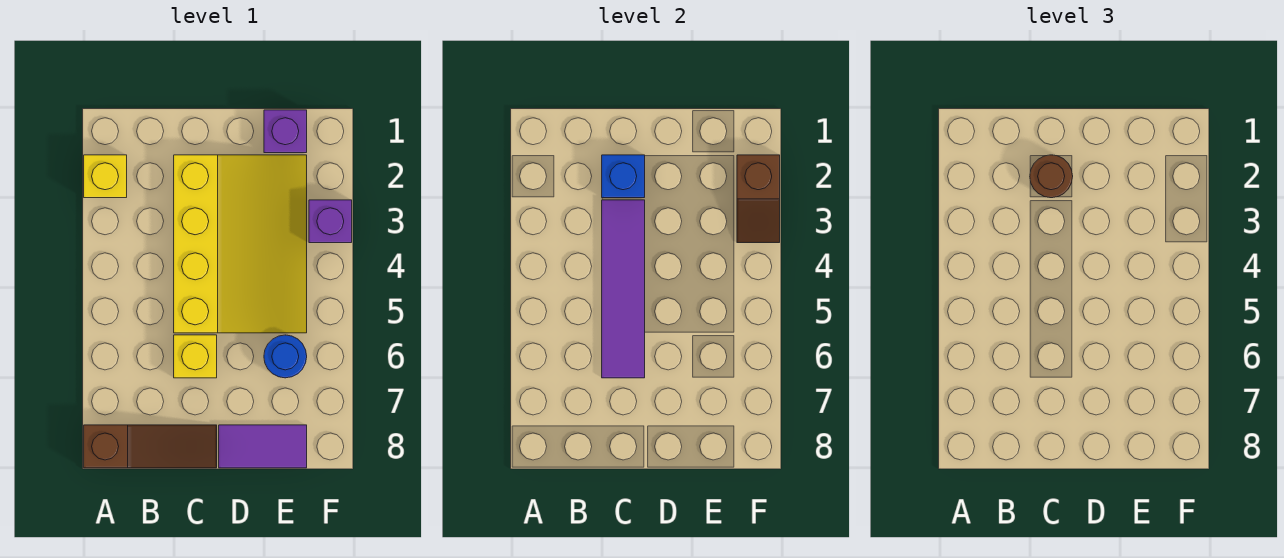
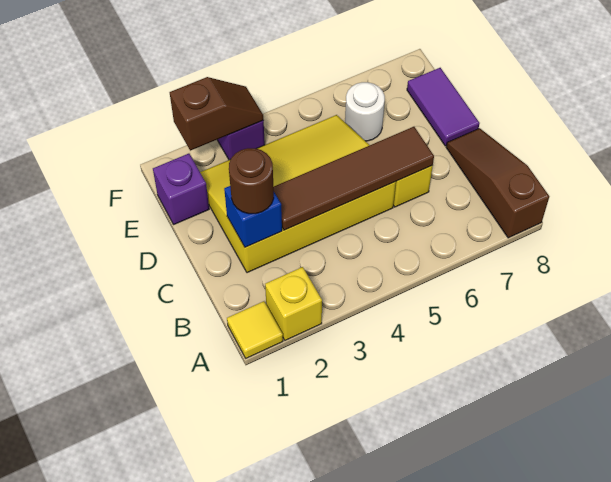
none -> yellow tile A1 level 1
purple tile C3:C6 level 2 -> brown tile C3:C6 level 2
blue round brick E6 level 1 -> white round brick E6 level 1

